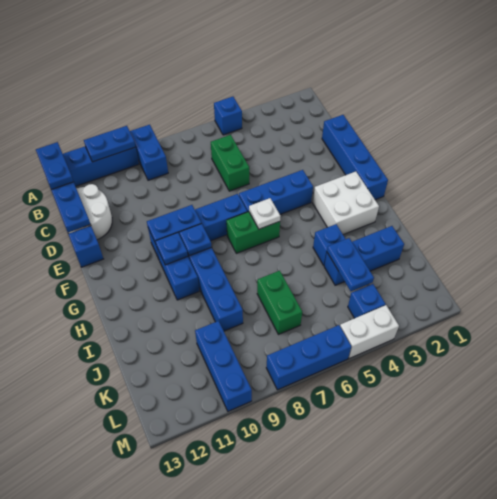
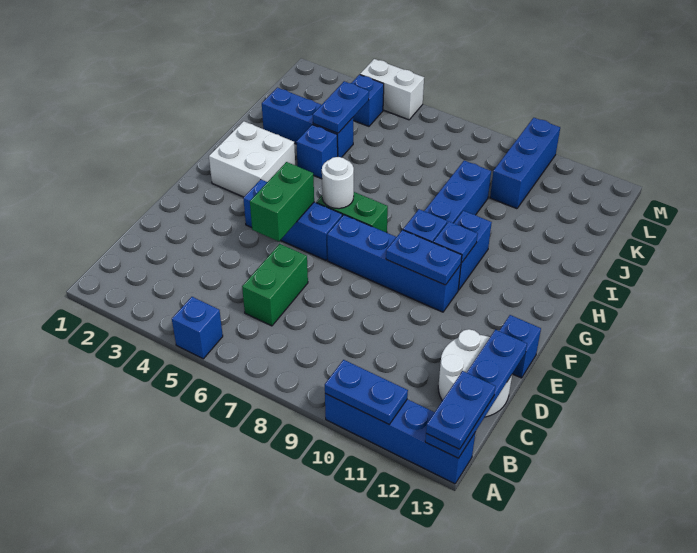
blue brick A9:B9 level 1 -> none
blue brick D1:G1 level 1 -> none
white plate G6 level 2 -> white round brick G6 level 2
green brick J7:K7 level 1 -> green brick E5:F5 level 2
blue brick M6:M8 level 1 -> none

